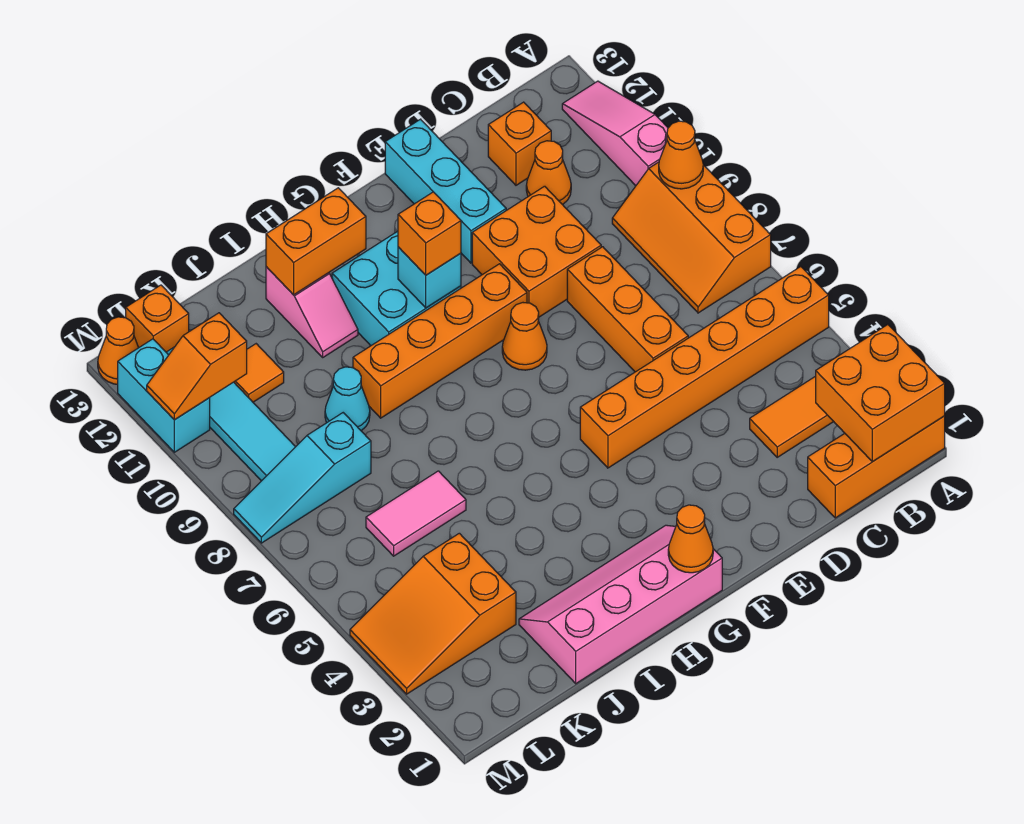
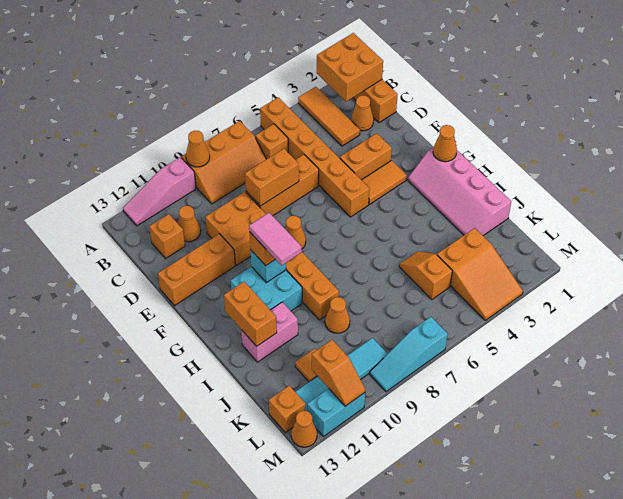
none -> orange brick B6 level 1
none -> orange cone C2 level 1
none -> orange brick D7:D8 level 2
none -> orange brick E3:E4 level 1
cyan brick E11:E13 level 1 -> orange brick E11:E13 level 1
none -> orange tile F3:F4 level 1
pink slope I11:I12 level 1 top 12 -> pink brick I11:I12 level 1
none -> orange slope J5:K5 level 1 top K
pink tile J6:K6 level 1 -> pink tile G10:H10 level 4
cyan cone J9 level 1 -> orange cone J9 level 1
cyan slope K8:M8 level 1 top K -> cyan slope M7:M9 level 1 top 7

